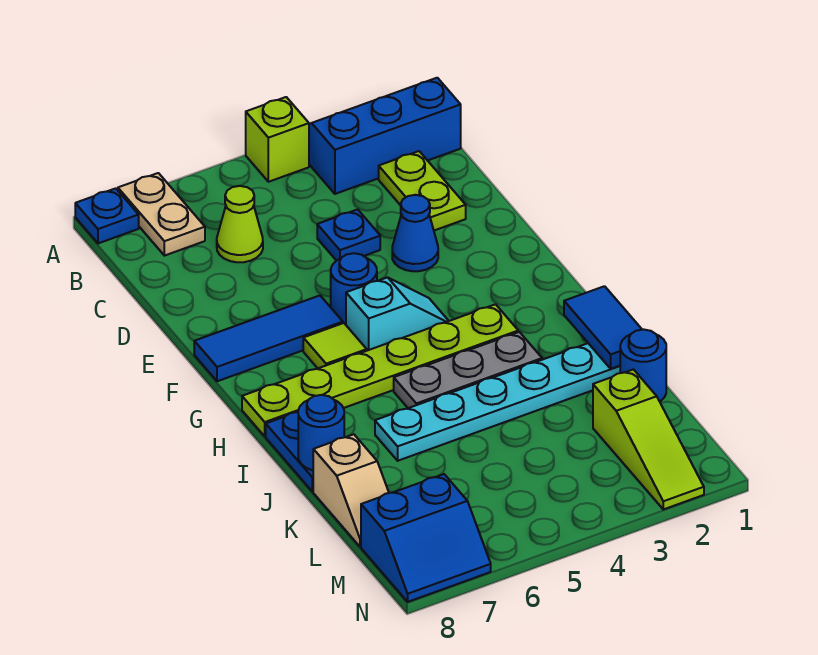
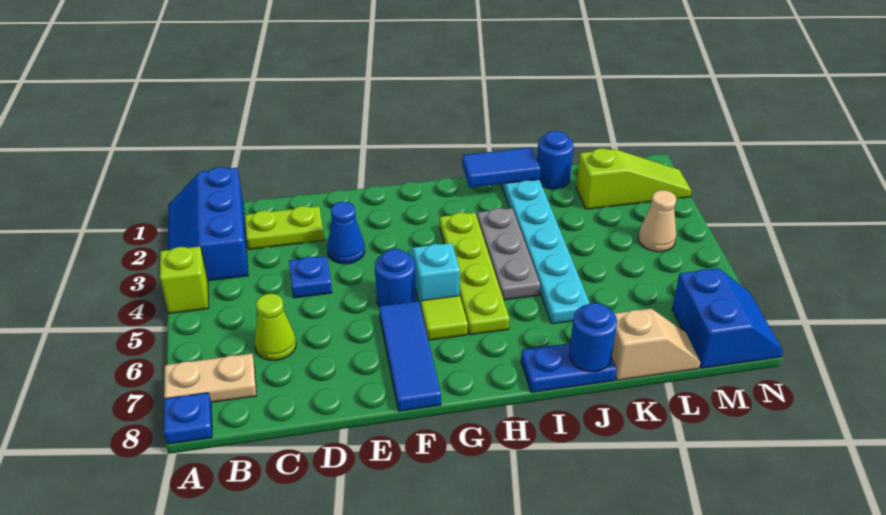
lime plate H3:H8 level 1 -> lime plate H3:H6 level 1
none -> tan cone M4 level 1

